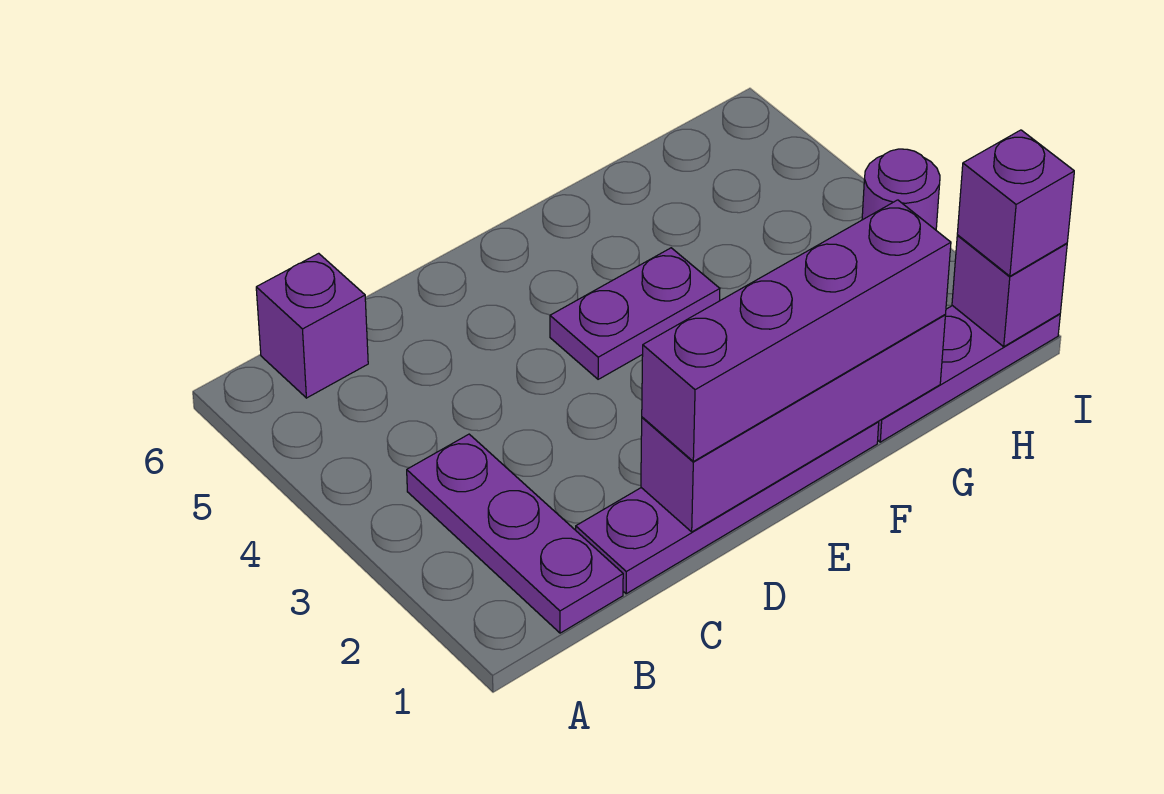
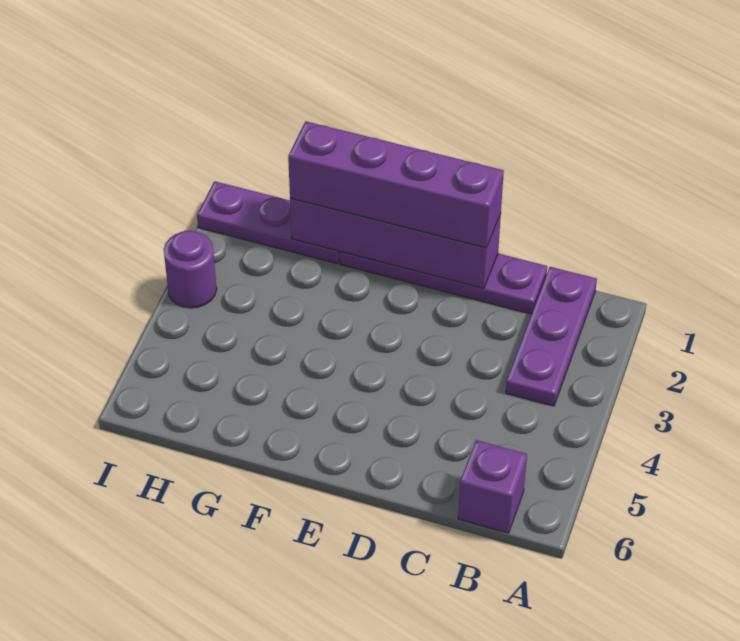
purple plate E4:F4 level 1 -> none
purple brick I1 level 2 -> none
purple brick I1 level 3 -> none

